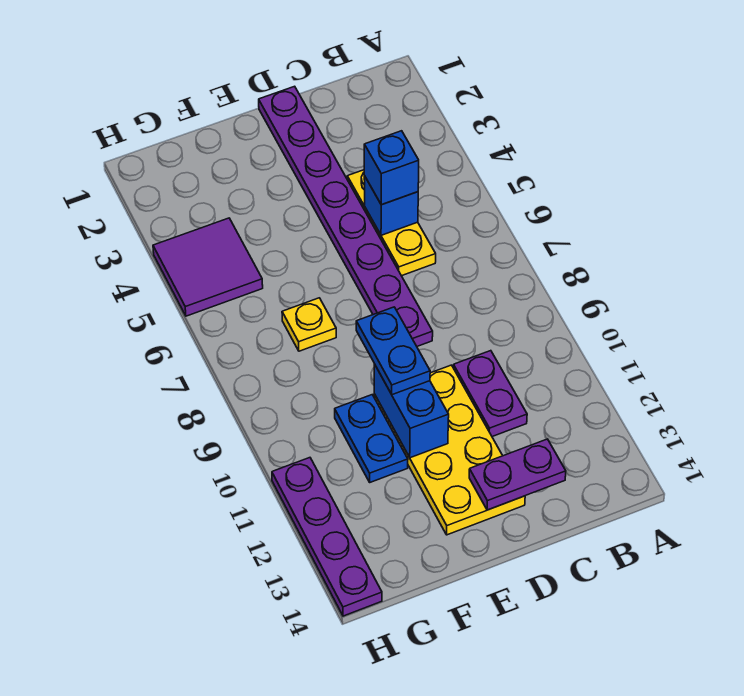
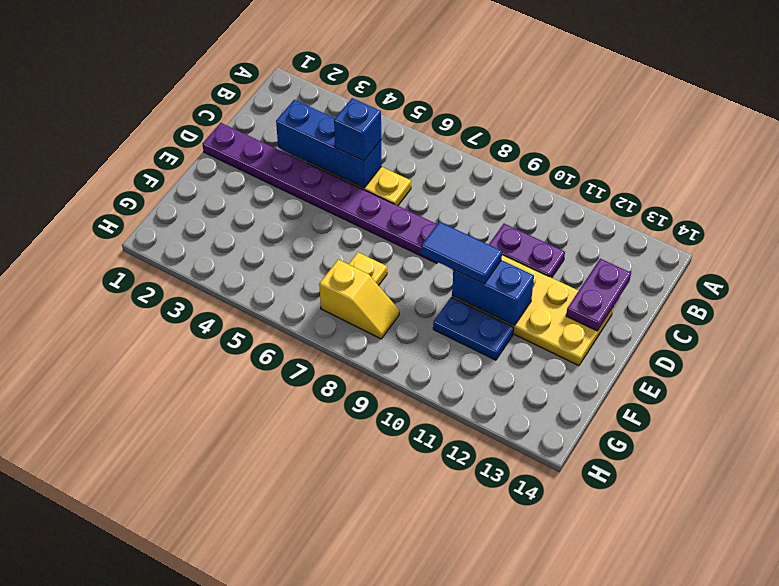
blue brick C5 level 2 -> blue brick C3:C5 level 2
blue plate E9:E10 level 3 -> blue tile E9:E10 level 3
purple tile G4:H5 level 1 -> none
none -> yellow slope G7:G8 level 1 top 7
purple plate H11:H14 level 1 -> none

